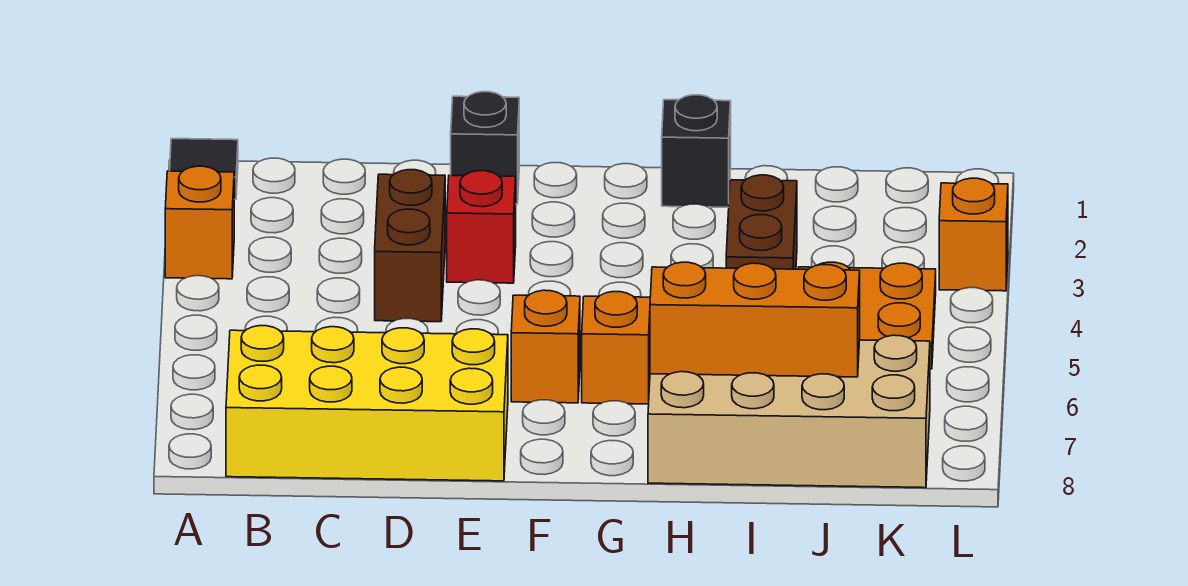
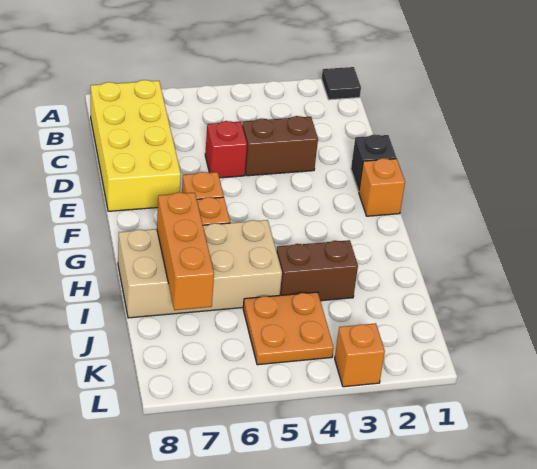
orange brick A3 level 1 -> orange brick F1 level 1
red brick E3 level 1 -> red brick D5 level 1
black brick H1 level 1 -> none
tan brick H7:K8 level 1 -> tan brick H5:I8 level 1

